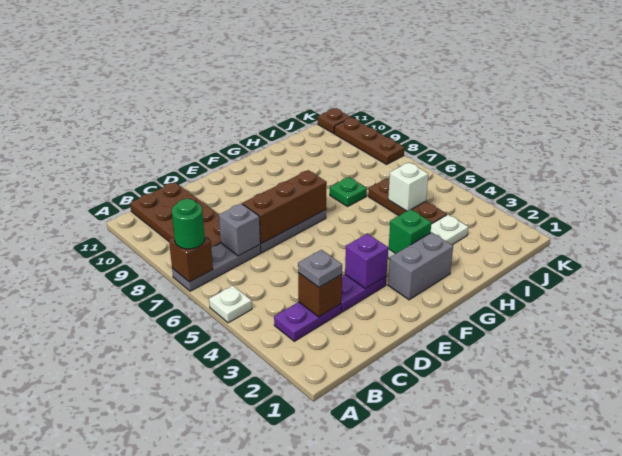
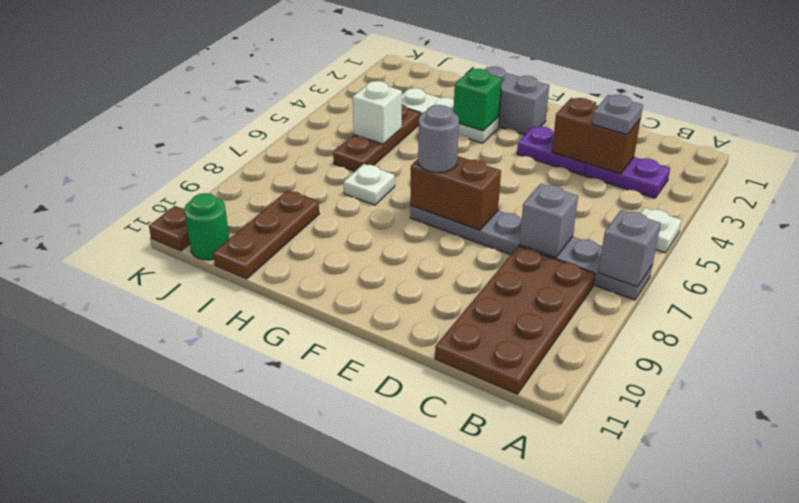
brown brick A7 level 2 -> grey brick A7 level 2
green round brick A7 level 3 -> green round brick J11 level 1
brown brick C3 level 2 -> brown brick C3:D3 level 2
brown brick D7:F7 level 2 -> brown brick E7:F7 level 2
purple brick E3 level 2 -> none
none -> grey round brick F7 level 3
green plate H7 level 1 -> white plate H7 level 1
brown plate K8:K10 level 1 -> brown plate I9:I11 level 1

